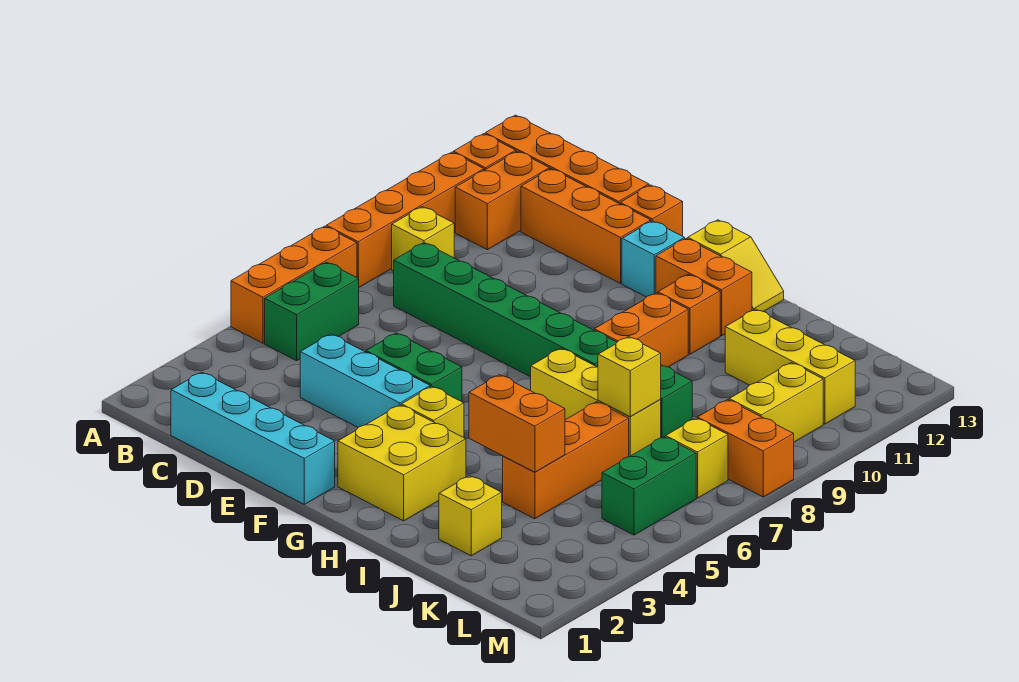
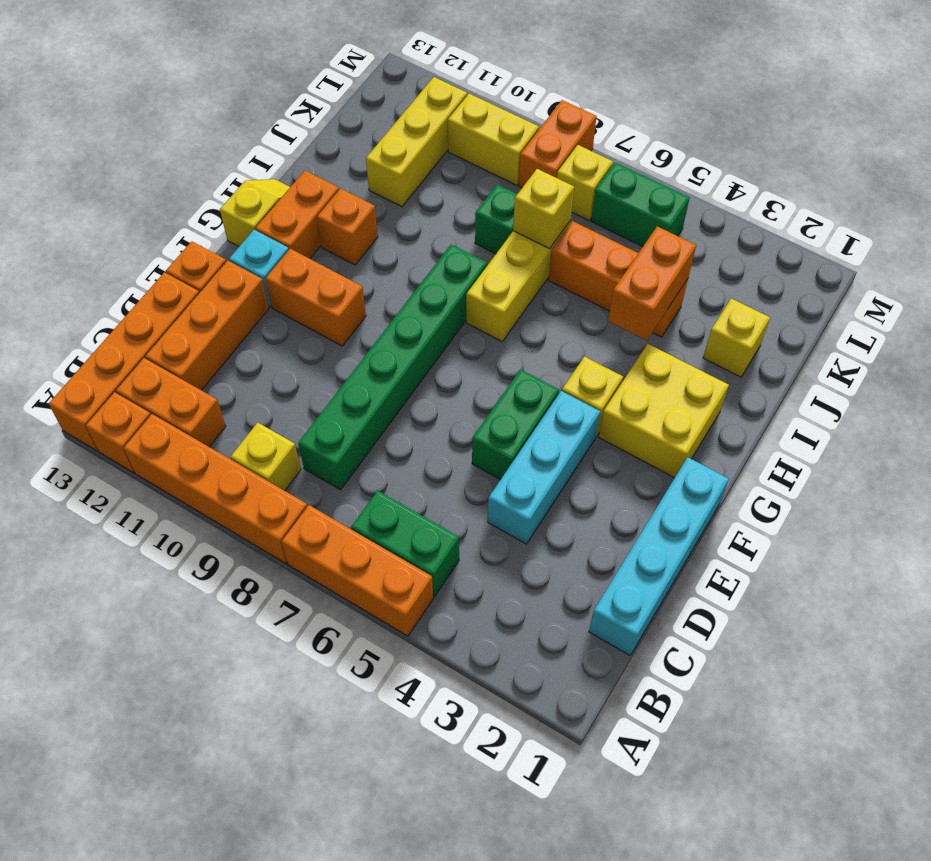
orange brick H9:H10 level 1 -> orange brick F10:F11 level 1

